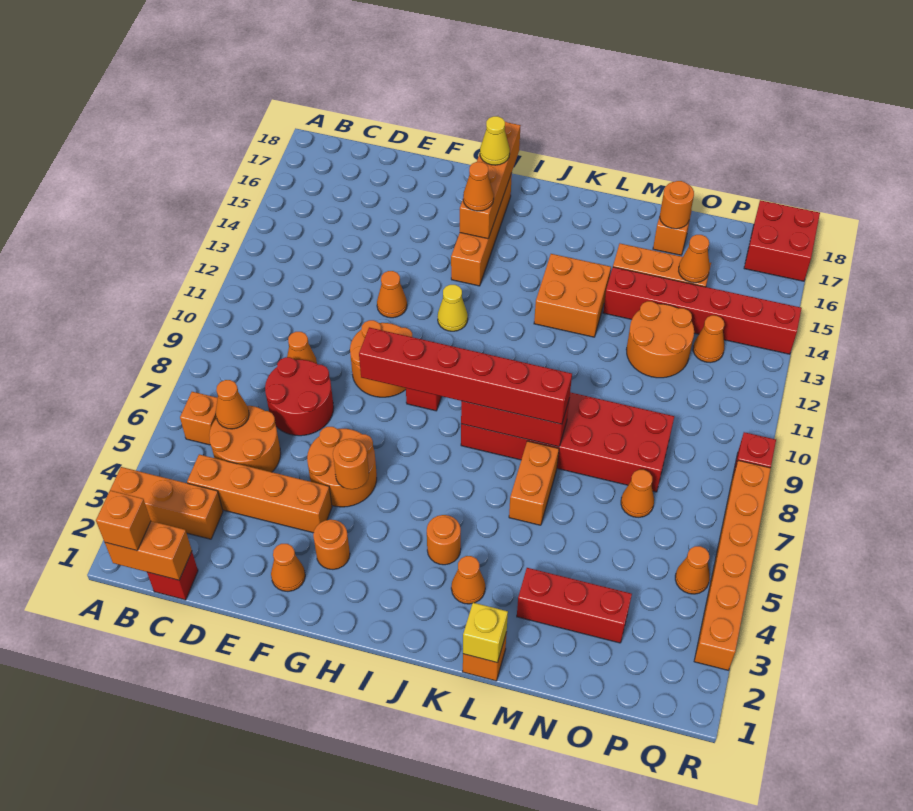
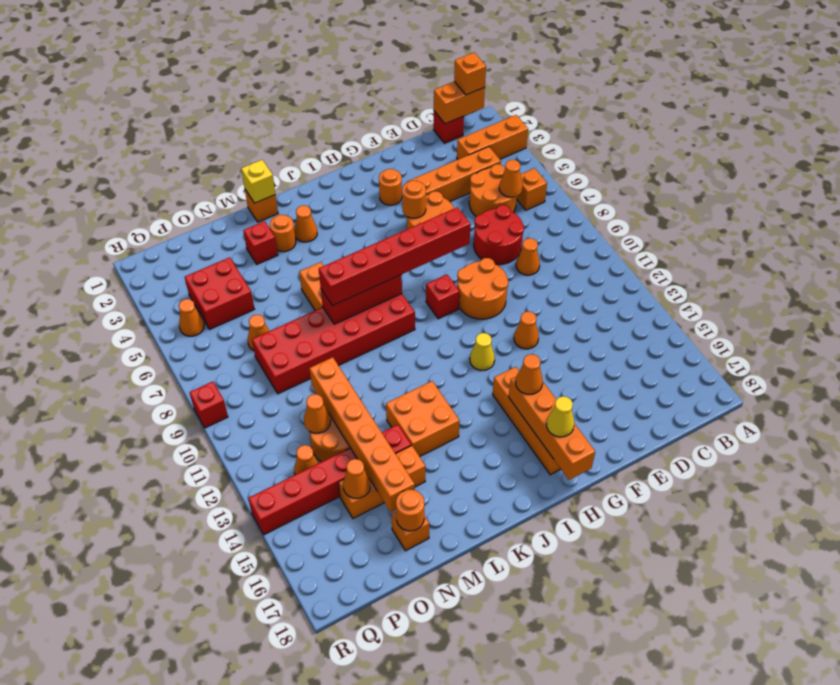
orange cone F2 level 1 -> orange cone O12 level 2
orange round brick J4 level 1 -> orange round brick L3 level 1
red brick M3:O3 level 1 -> red brick M3 level 1
red brick Q17:R18 level 1 -> red brick O4:P5 level 1
orange brick R3:R8 level 1 -> orange brick N11:N16 level 2

